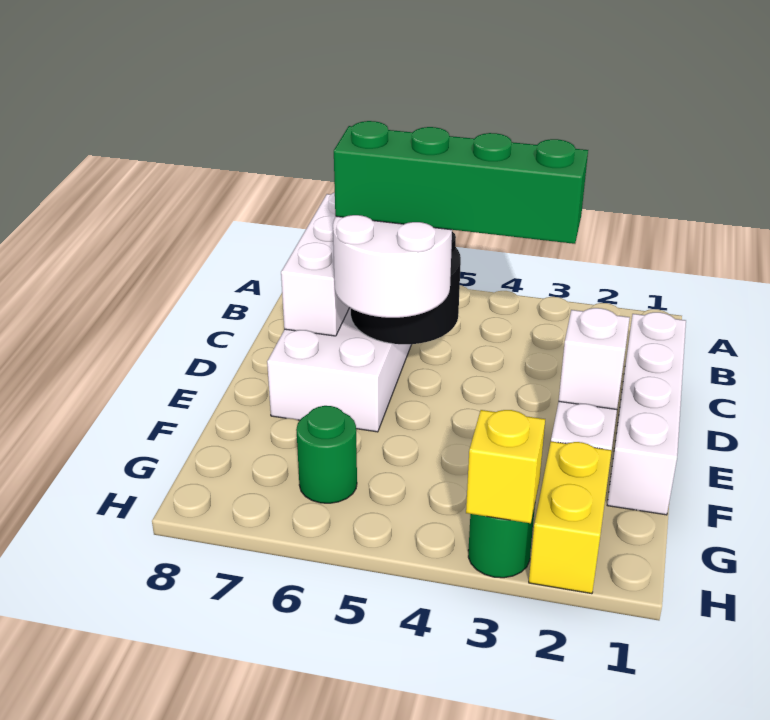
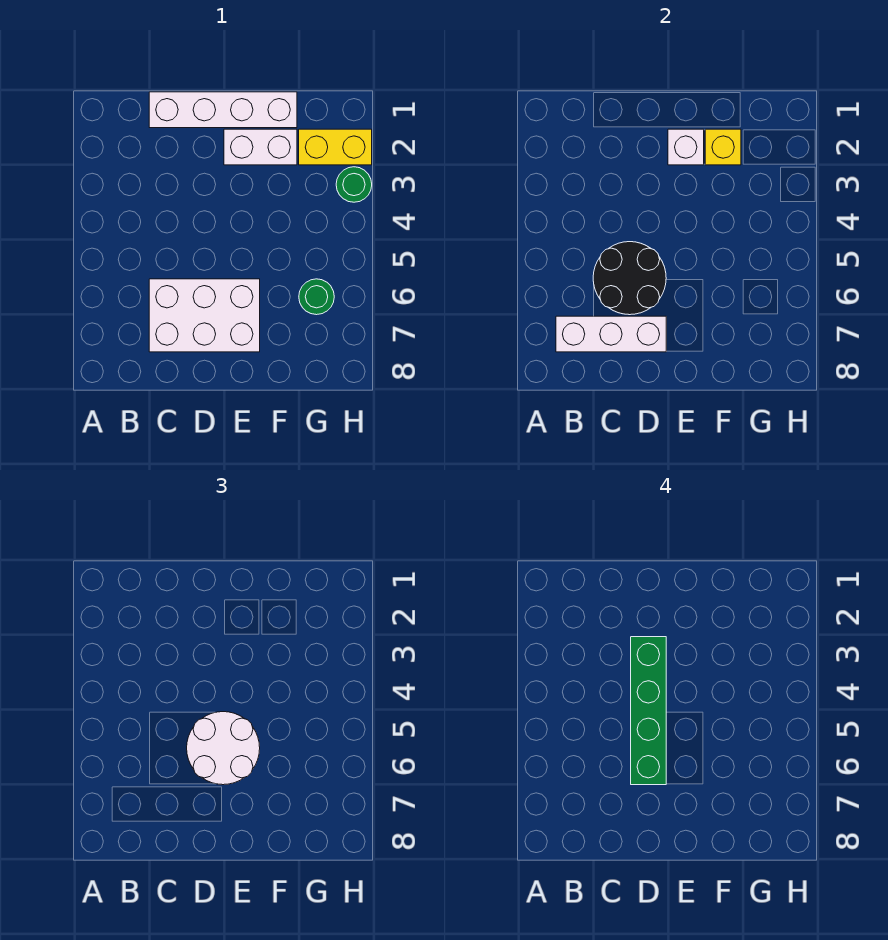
yellow brick H3 level 2 -> yellow brick F2 level 2

